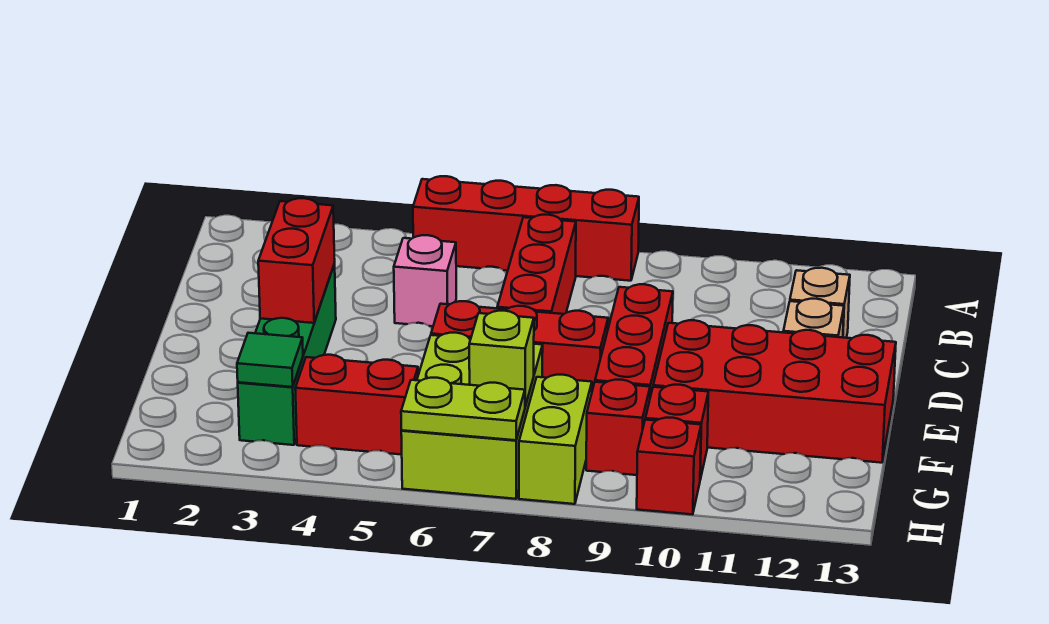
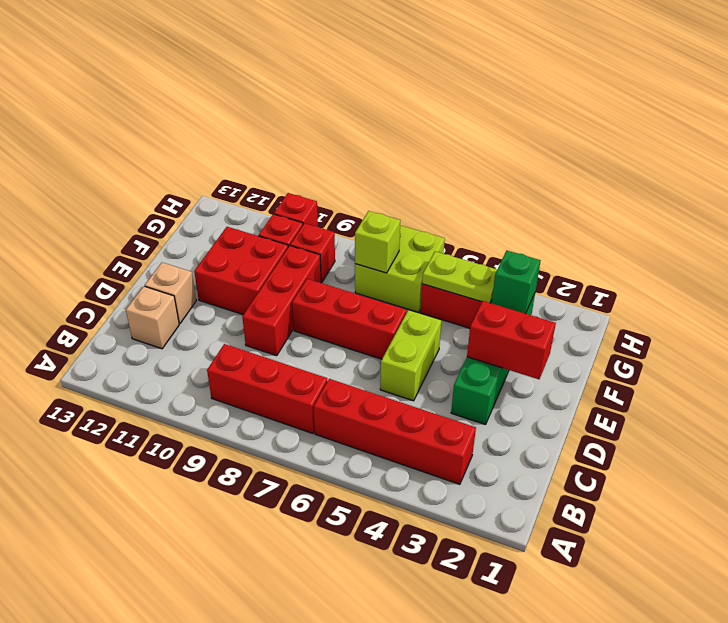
red brick A5:A8 level 1 -> red brick B3:B6 level 1
red brick B7:D7 level 1 -> red brick B7:B9 level 1
pink brick C5 level 1 -> none
red brick D3:E3 level 2 -> red brick E2:E3 level 2
red brick E10:F13 level 1 -> red brick E10:F11 level 1
lime brick F6:H7 level 1 -> lime brick G6:H7 level 1
green tile G3 level 2 -> green brick G3 level 2
lime brick G8:H8 level 1 -> lime brick D5:E5 level 1
lime plate H6:H7 level 2 -> lime plate G4:G5 level 2

